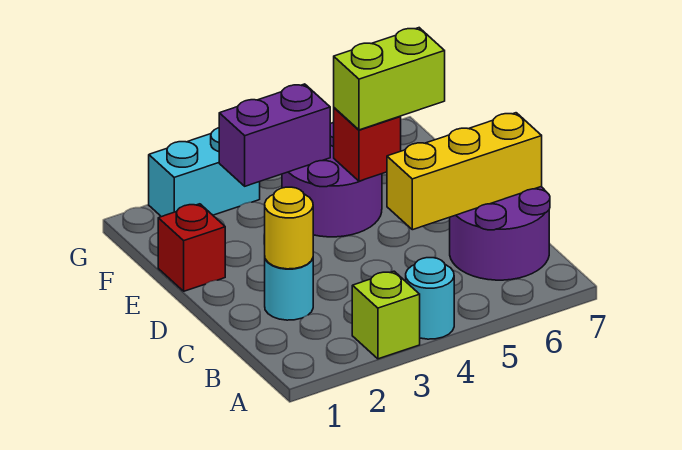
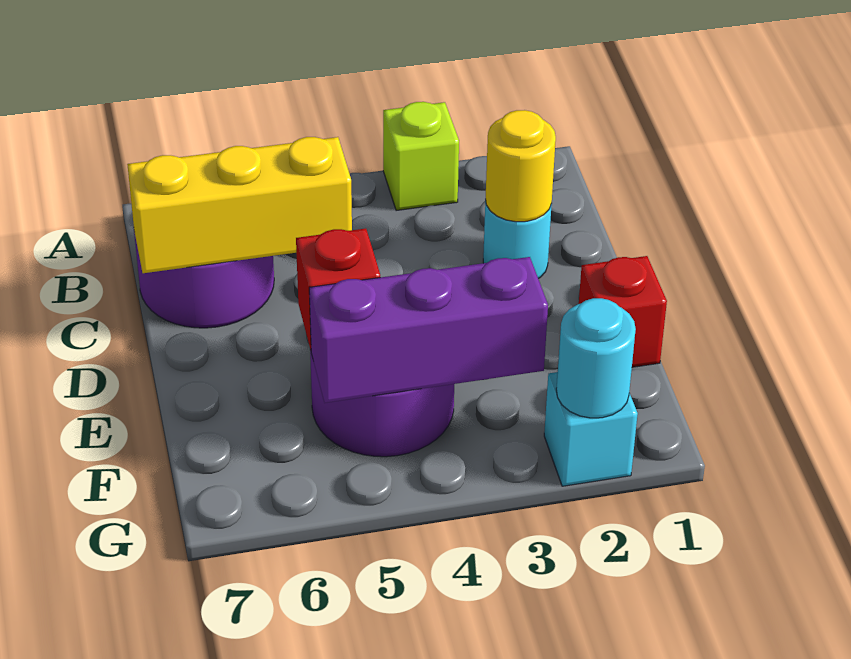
cyan round brick A4 level 1 -> cyan round brick G2 level 2
lime brick E5:E6 level 3 -> none
purple brick F3:F4 level 2 -> purple brick F3:F5 level 2
cyan brick G2:G3 level 1 -> cyan brick G2 level 1

